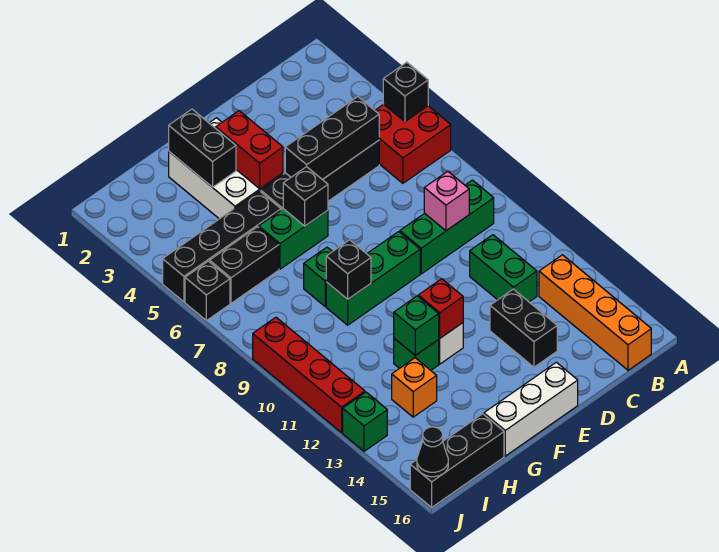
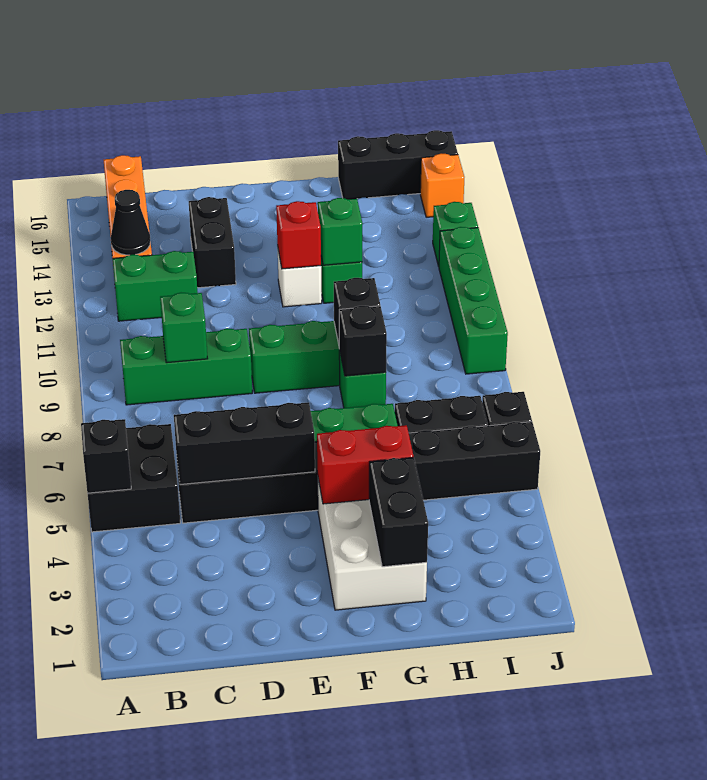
red brick A5:B6 level 1 -> black brick A5:B6 level 1
pink brick C9 level 2 -> green brick C9 level 2
green brick C11:C12 level 1 -> green brick B12:C12 level 1
white brick E16:G16 level 1 -> none
red brick F3:F4 level 2 -> red brick F4:G4 level 2
black brick F6 level 2 -> black brick G8 level 2
orange brick H13 level 1 -> orange brick J15 level 1
red brick J9:J12 level 1 -> green brick J9:J12 level 1
black cone J16 level 2 -> black cone B13 level 2

